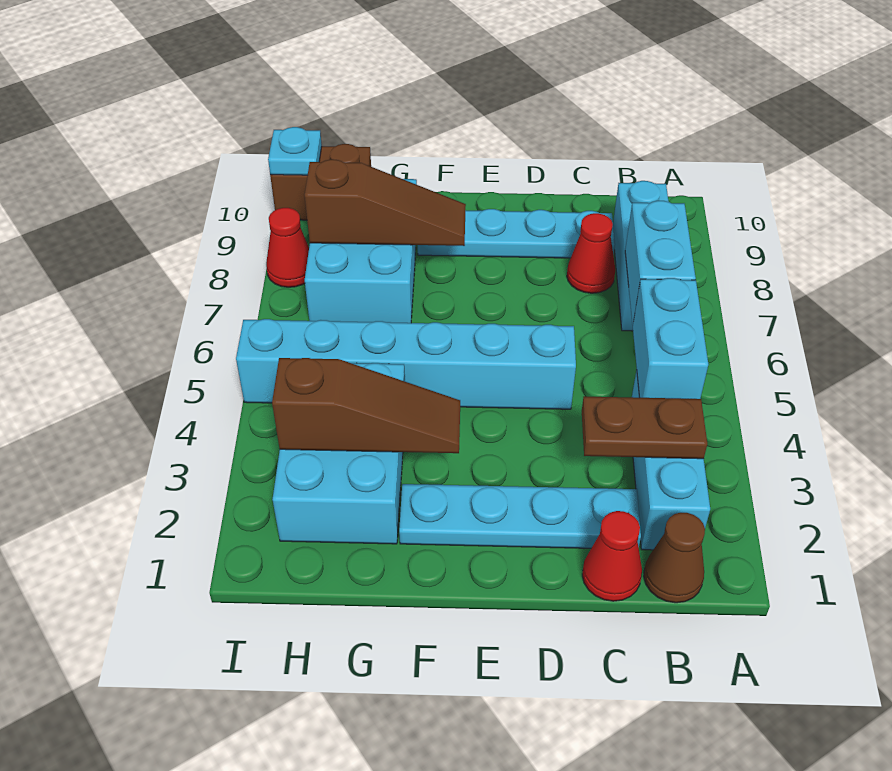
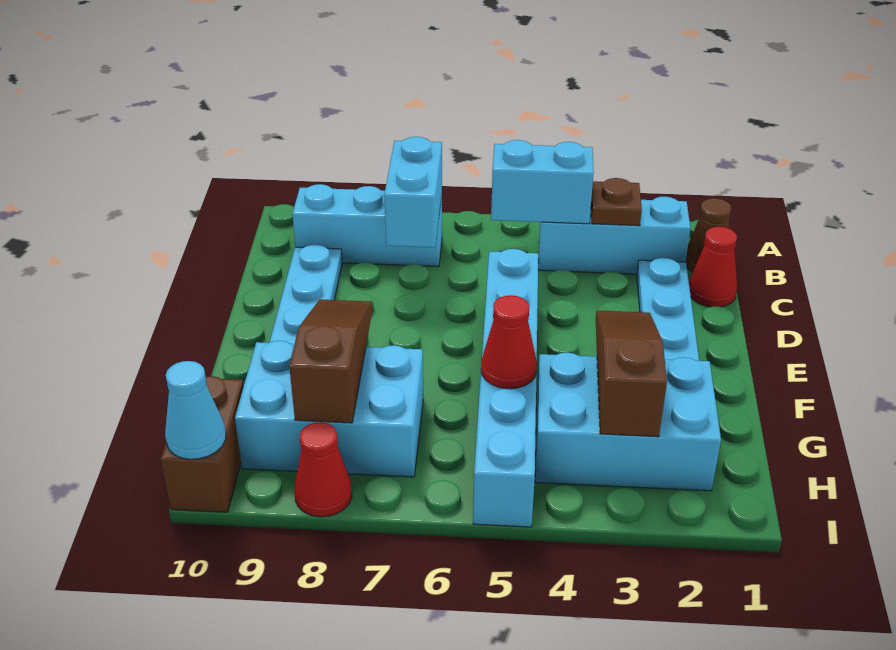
brown plate B3:C3 level 2 -> brown plate B3 level 2
cyan brick B6:B7 level 2 -> cyan brick B7:C7 level 2
red cone C8 level 1 -> red cone G5 level 2
cyan plate I10 level 2 -> cyan cone I10 level 2

